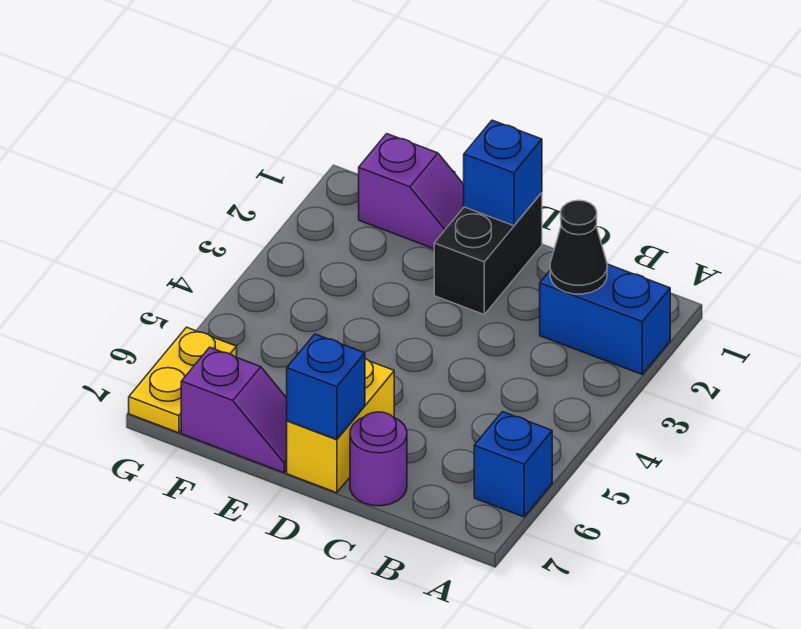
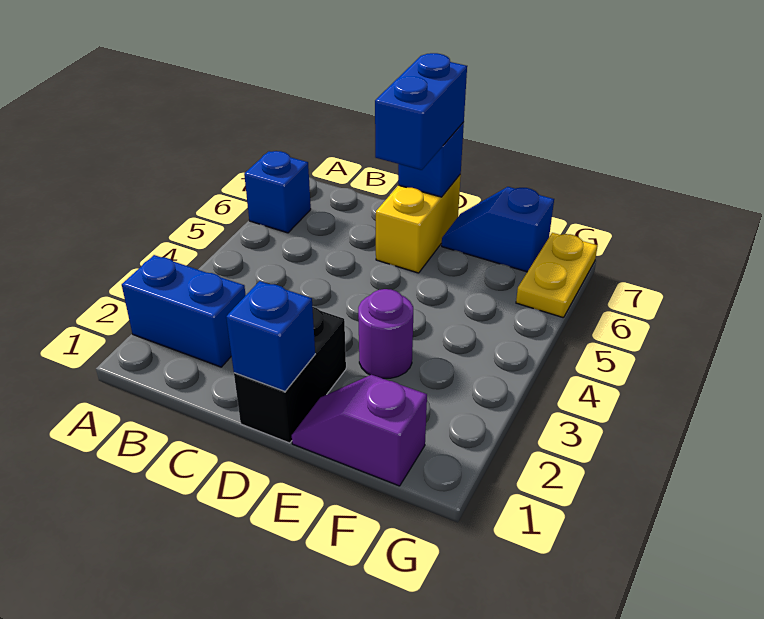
black cone B2 level 2 -> none
purple round brick C7 level 1 -> purple round brick E3 level 1
none -> blue brick D6:D7 level 3
purple slope E7:F7 level 1 top F -> blue slope E7:F7 level 1 top F

